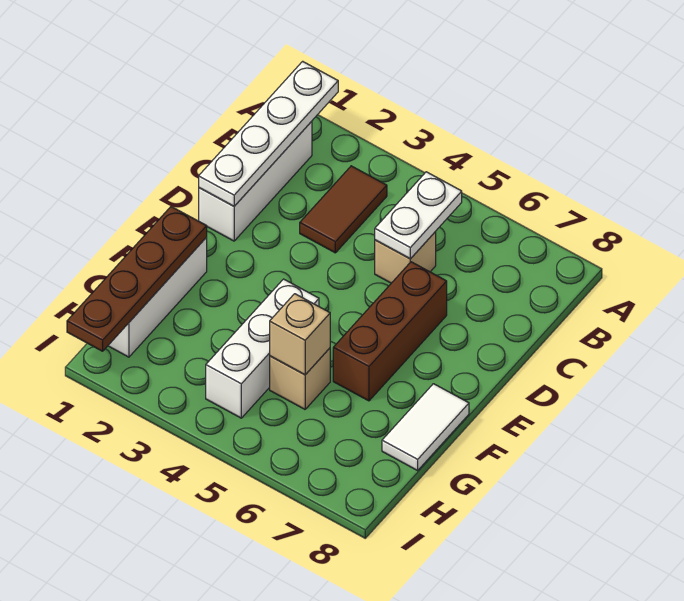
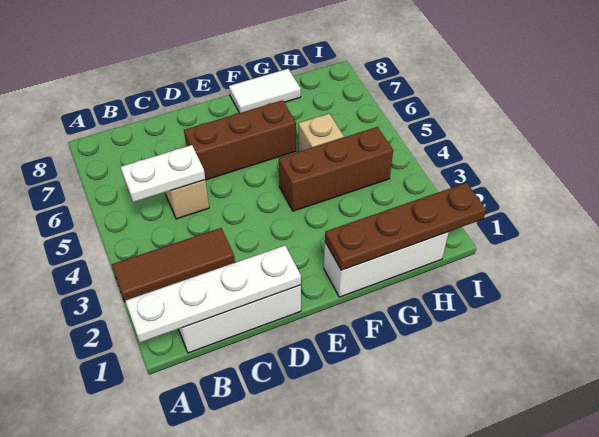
brown tile B3:C3 level 1 -> brown tile A3:C3 level 1
white brick F4:H4 level 1 -> brown brick F4:H4 level 1
tan brick G5 level 2 -> none

